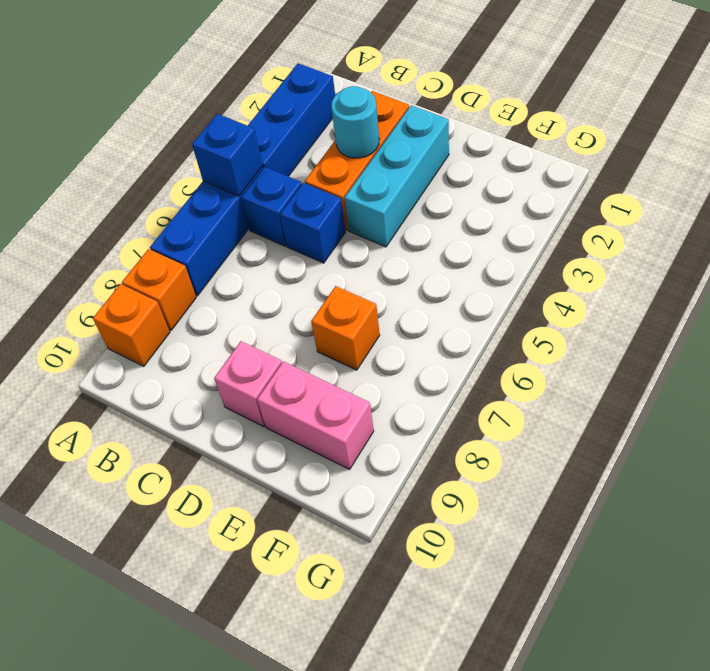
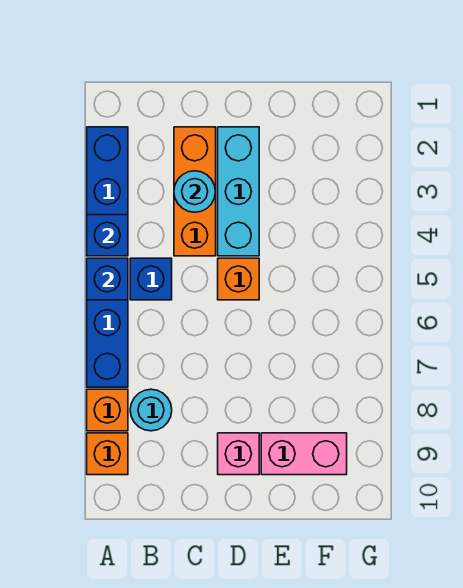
none -> cyan round brick B8 level 1
blue brick C5 level 1 -> blue brick A4 level 2
orange brick E7 level 1 -> orange brick D5 level 1

